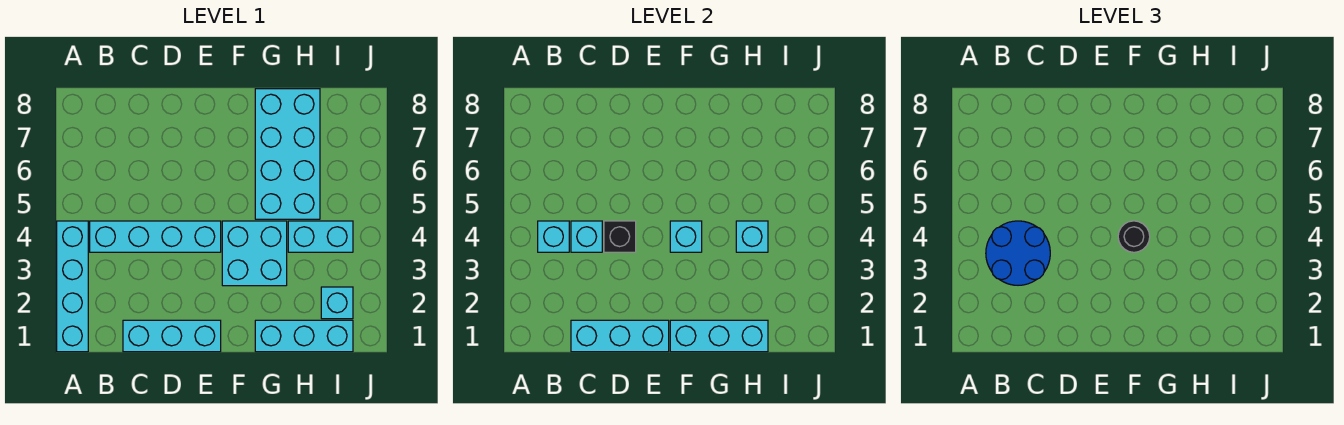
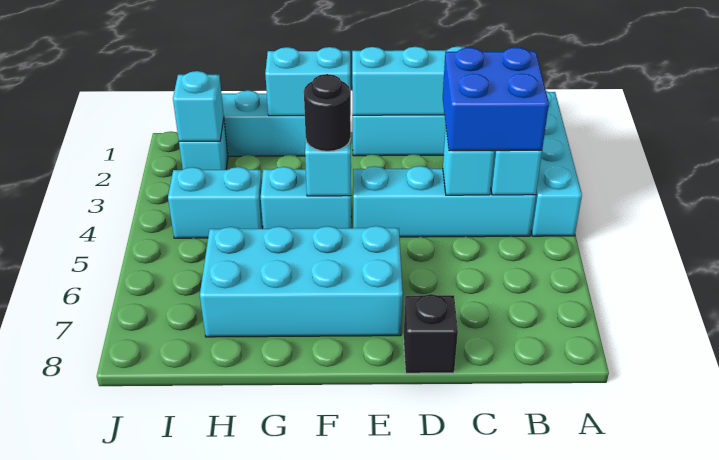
blue round brick B3:C4 level 3 -> blue brick B3:C4 level 3
black brick D4 level 2 -> black brick D8 level 1
cyan brick F1:H1 level 2 -> cyan brick F1:G1 level 2
cyan brick F3:G4 level 1 -> cyan brick F4:G4 level 1
cyan brick G5:H8 level 1 -> cyan brick E6:H7 level 1
cyan brick H4 level 2 -> cyan brick I2 level 2

